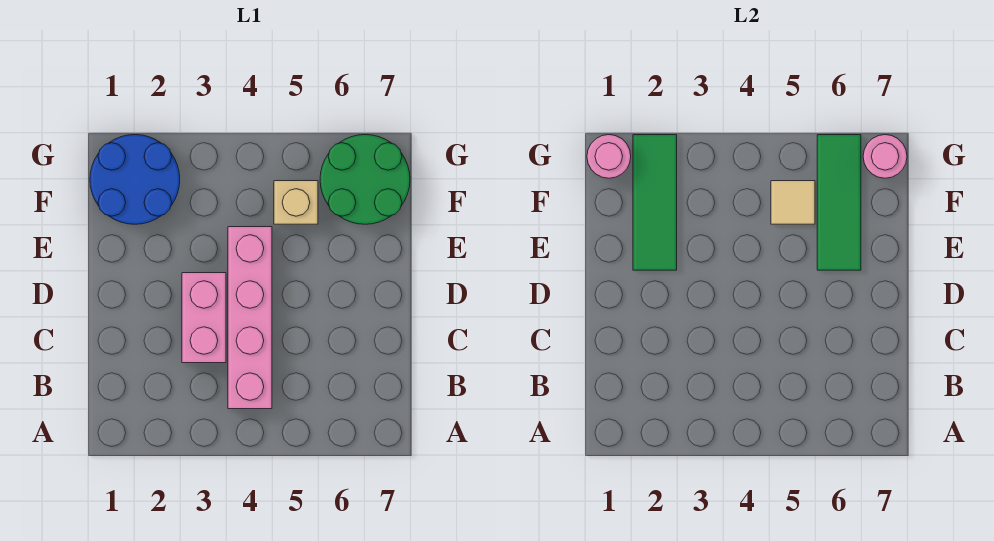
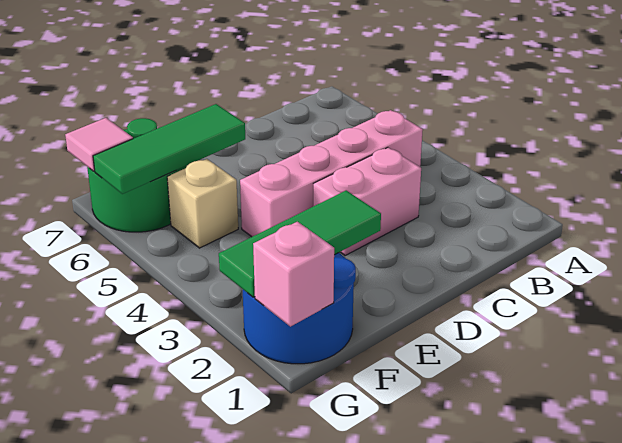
tan tile F5 level 2 -> none
pink round brick G1 level 2 -> pink brick G1 level 2
pink round brick G7 level 2 -> pink tile G7 level 2

